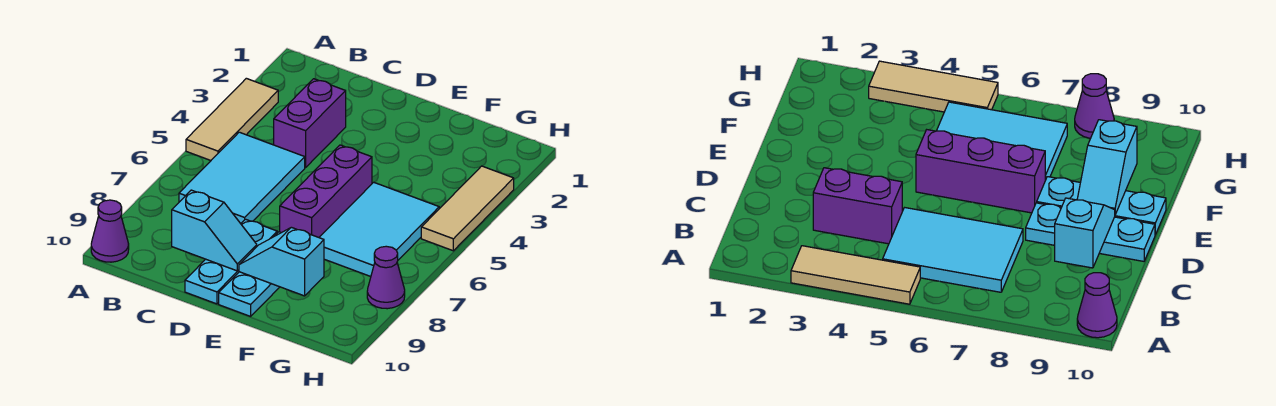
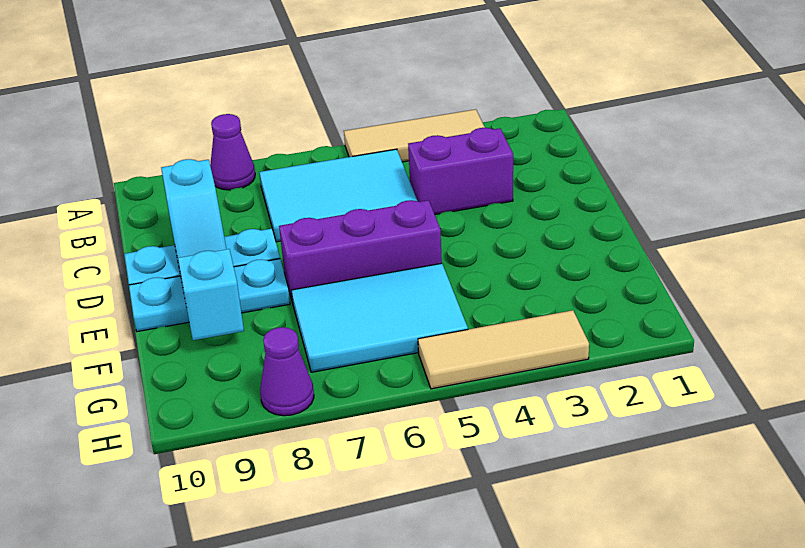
purple cone A10 level 1 -> purple cone A8 level 1

